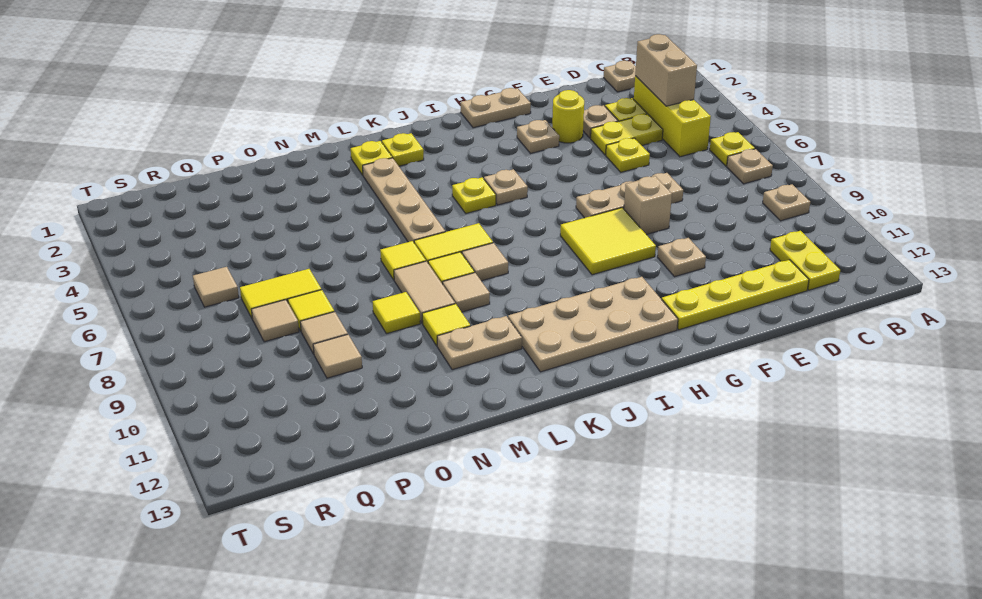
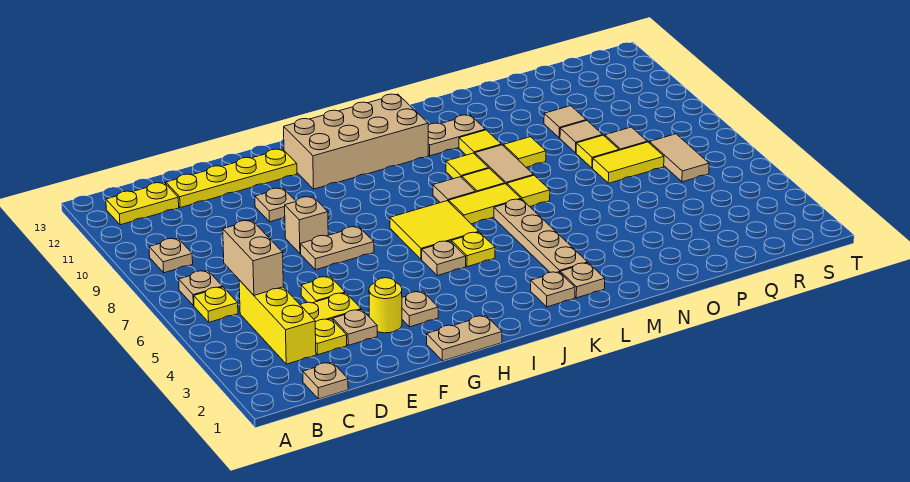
tan brick C3:C4 level 2 -> tan brick C5:C6 level 2
yellow plate C11:C12 level 1 -> yellow plate B12:C12 level 1
tan plate E7:G7 level 1 -> tan plate F7:G7 level 1
yellow tile G8:H9 level 1 -> yellow tile I6:J7 level 1
tan plate H11:K12 level 1 -> tan brick H11:K12 level 1
yellow plate K2 level 1 -> tan plate K2 level 1
yellow plate L2 level 1 -> tan plate L2 level 1
tan tile L9 level 1 -> yellow tile L9 level 1
tan tile R6 level 1 -> tan tile R6:R7 level 1

